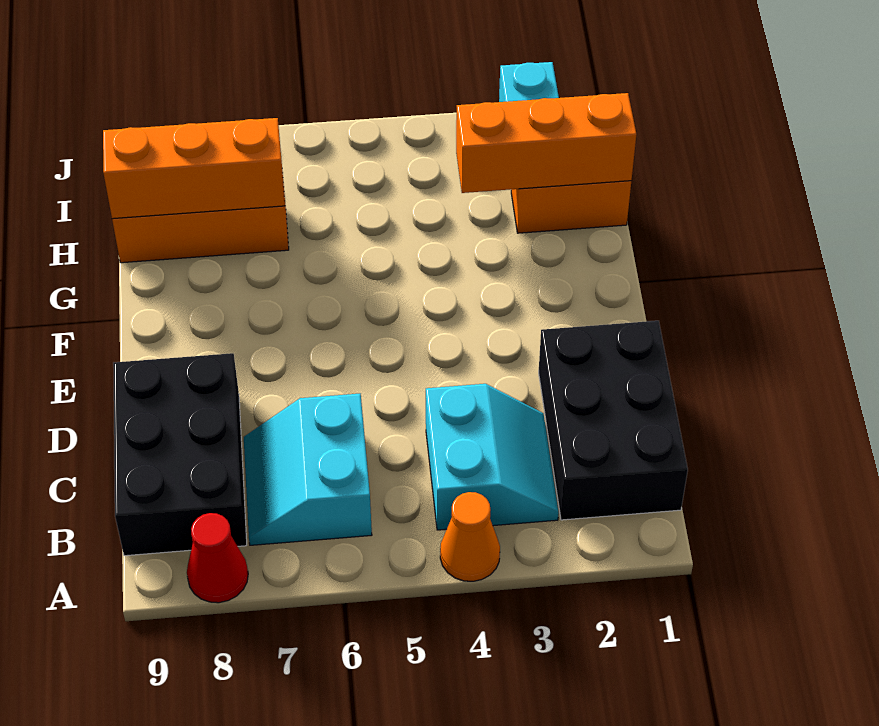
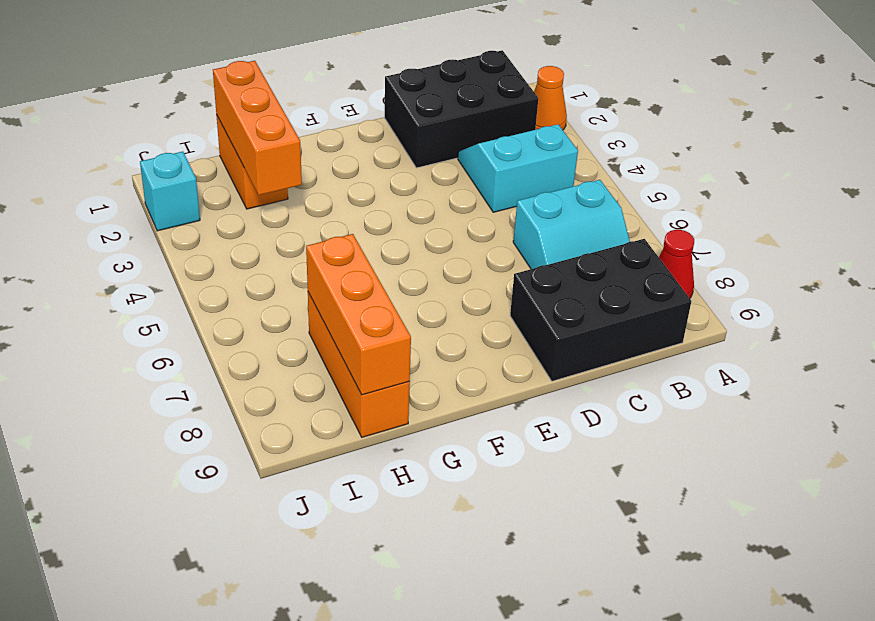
orange cone A4 level 1 -> orange cone A2 level 1

